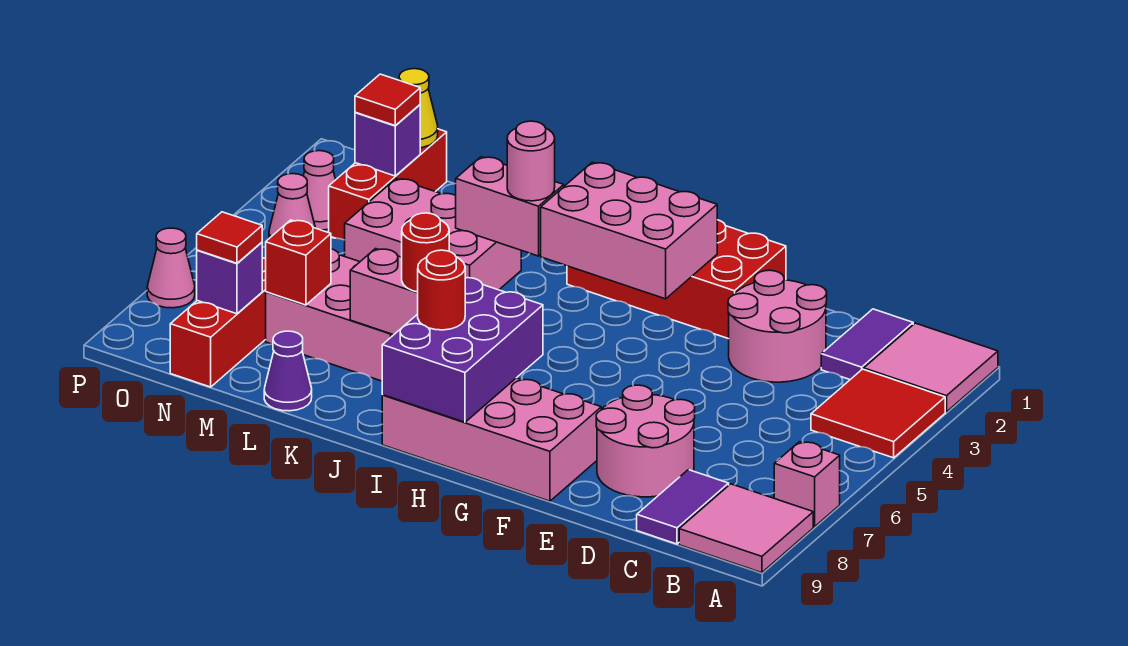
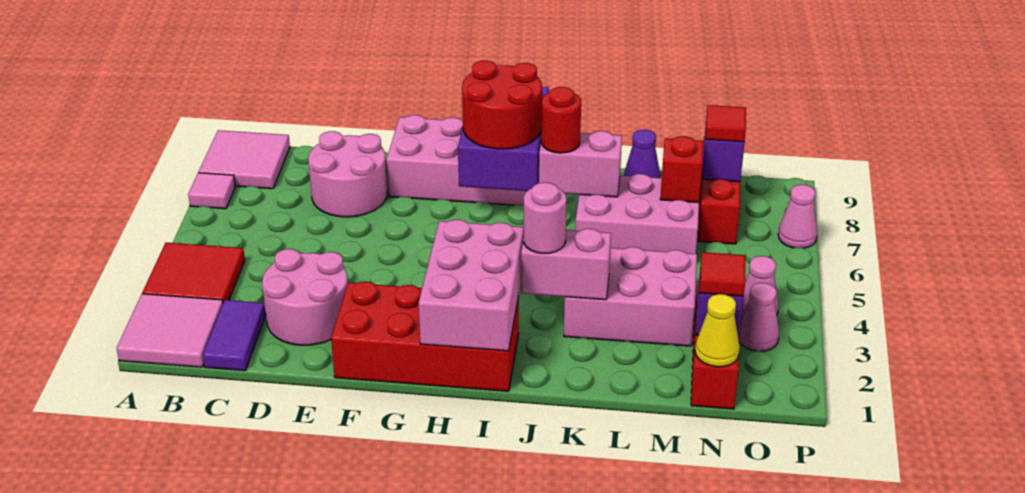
pink brick A7 level 1 -> pink tile A7 level 1
purple tile C8:C9 level 1 -> none
pink brick G2:I3 level 2 -> pink brick H1:I3 level 2
red round brick I8 level 3 -> red round brick H7:I8 level 3

